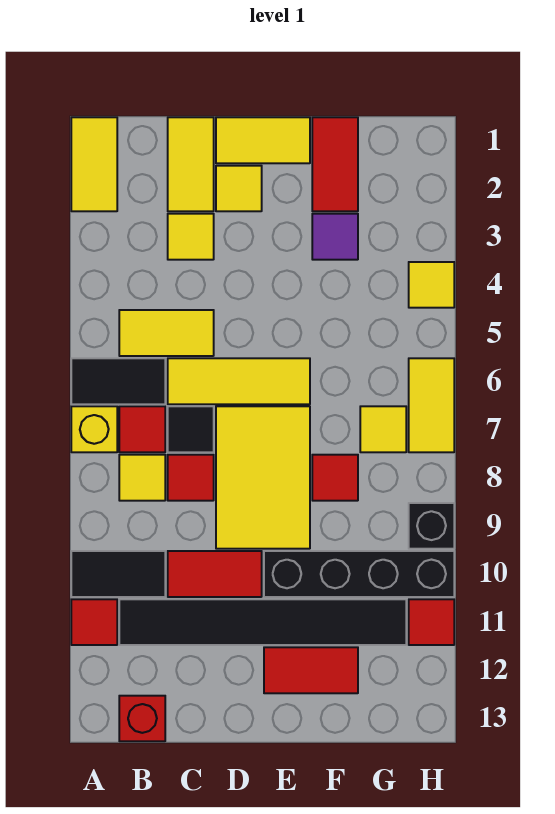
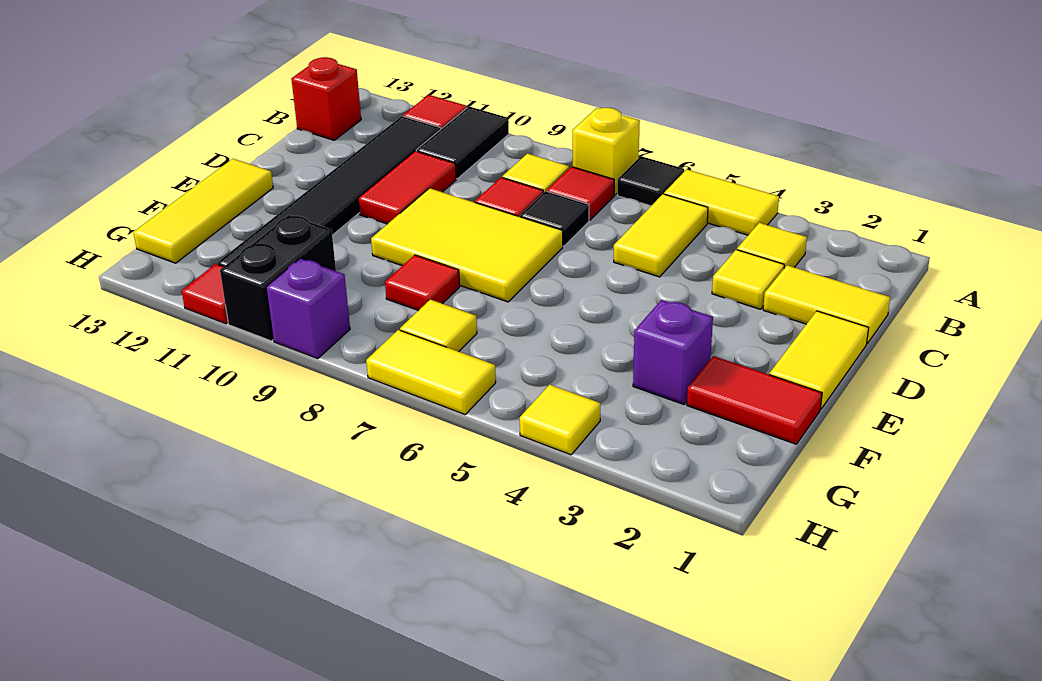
yellow tile A1:A2 level 1 -> yellow tile A4:A5 level 1
black tile A6:B6 level 1 -> black tile A6 level 1
yellow tile C6:E6 level 1 -> yellow tile E13:G13 level 1
yellow tile D2 level 1 -> yellow tile B3 level 1
black brick E10:H10 level 1 -> black brick G10:H10 level 1
red tile E12:F12 level 1 -> none
purple tile F3 level 1 -> purple brick F3 level 1
black brick H9 level 1 -> purple brick H9 level 1

